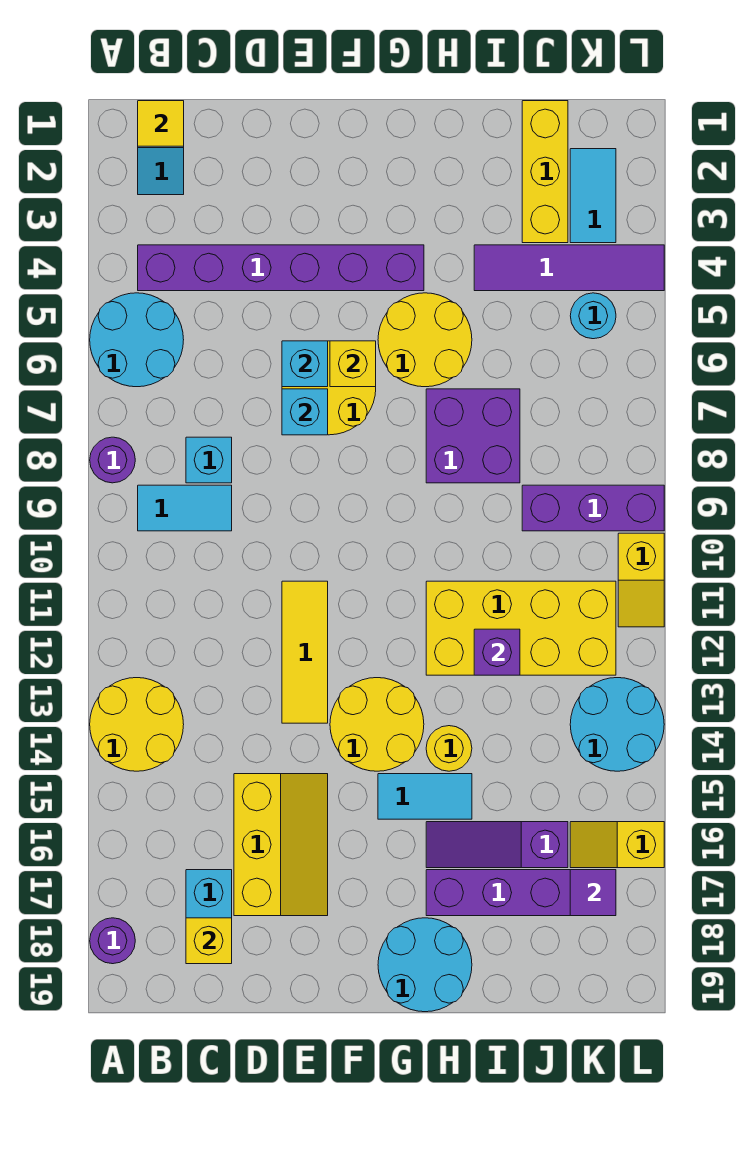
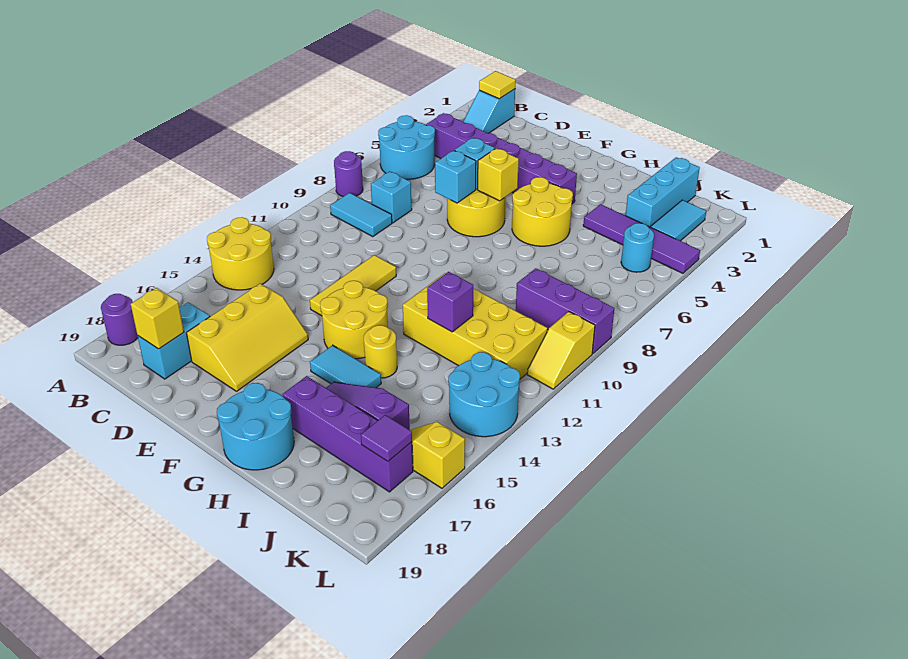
purple brick H7:I8 level 1 -> none
yellow brick J1:J3 level 1 -> cyan brick J1:J3 level 1

